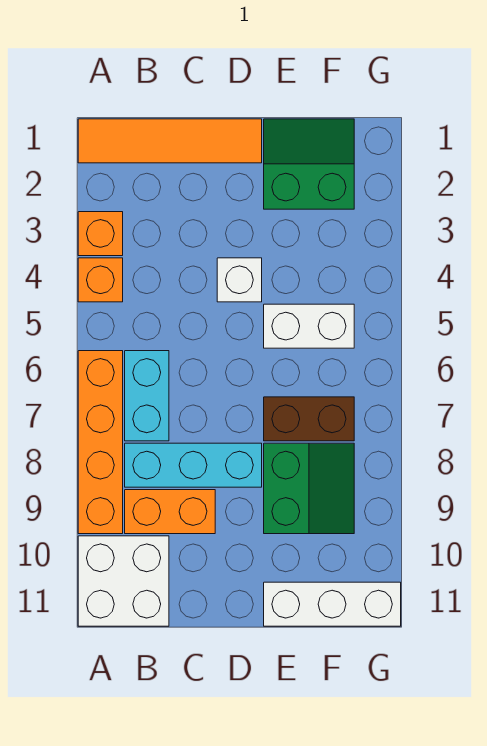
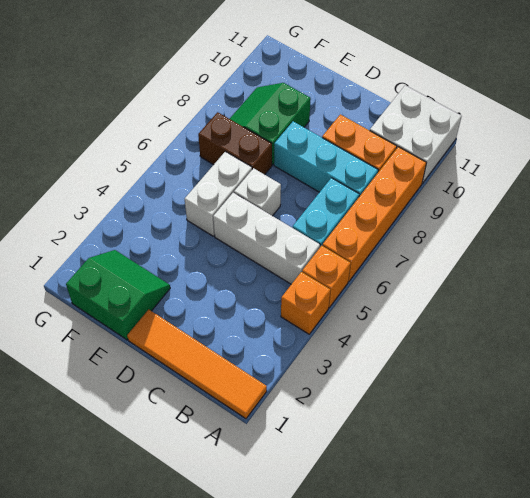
orange brick A3 level 1 -> orange brick A5 level 1
white brick D4 level 1 -> white brick D6 level 1
green slope E1:F2 level 1 top 2 -> green slope E1:F2 level 1 top 1
white brick E5:F5 level 1 -> white brick E5:E6 level 1
white brick E11:G11 level 1 -> white brick B5:D5 level 1

